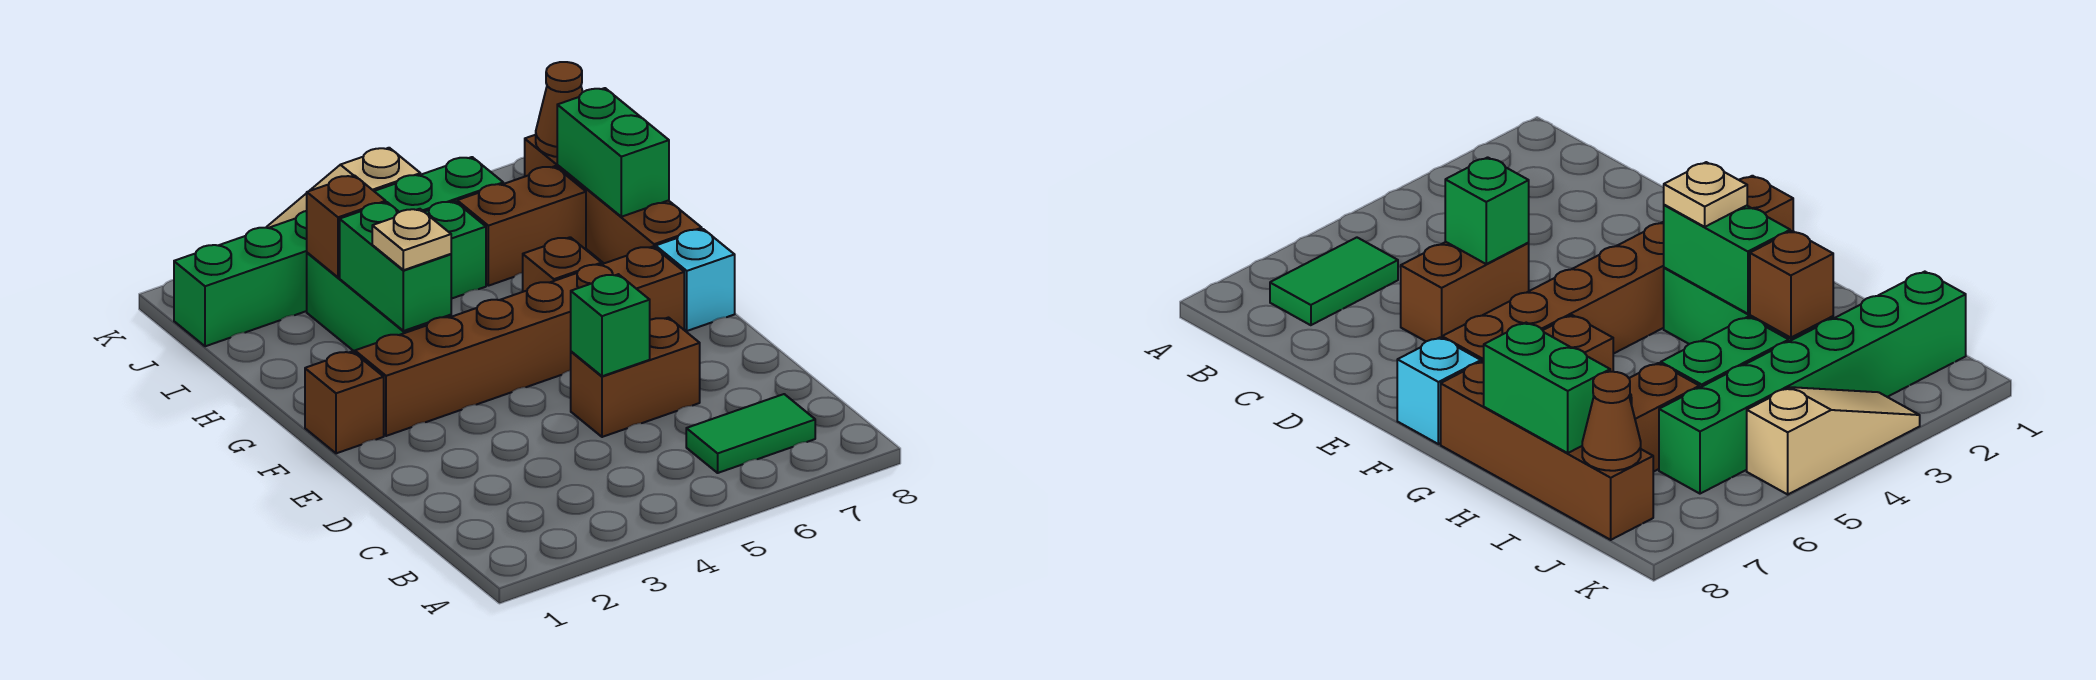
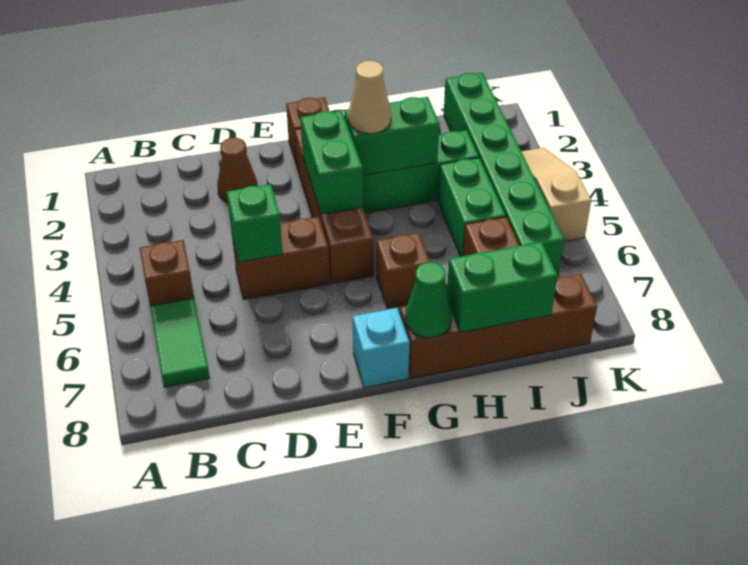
brown brick D5:D6 level 1 -> brown brick D5:E5 level 1
brown brick F2:F7 level 1 -> brown brick F2:F5 level 1
none -> green brick F3:F4 level 2
tan plate G3 level 3 -> tan cone G3 level 3
none -> green cone G8 level 2
brown brick I3 level 2 -> brown brick B5 level 1
brown cone J8 level 2 -> brown cone D2 level 1

